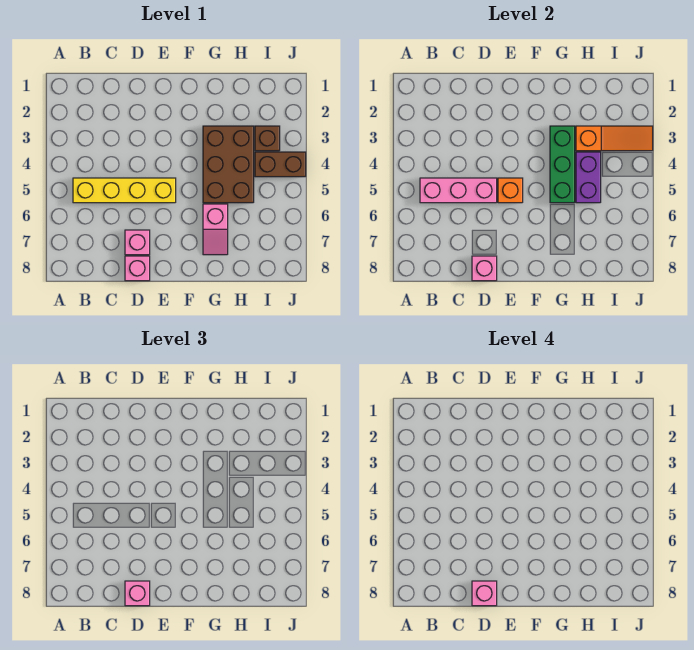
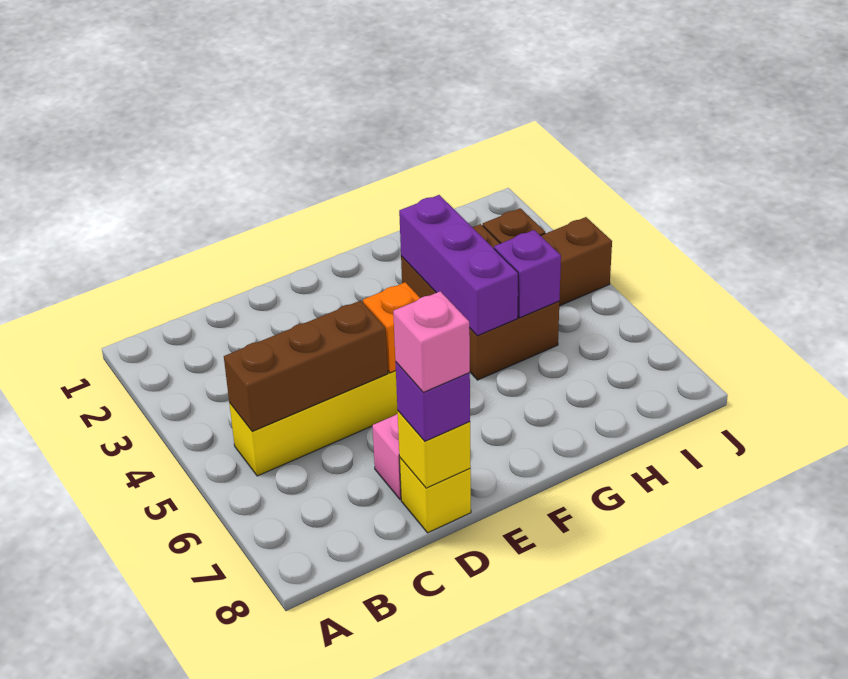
pink brick B5:D5 level 2 -> brown brick B5:D5 level 2
pink brick D8 level 1 -> yellow brick D8 level 1
pink brick D8 level 2 -> yellow brick D8 level 2
pink brick D8 level 3 -> purple brick D8 level 3
green brick G3:G5 level 2 -> purple brick G3:G5 level 2
pink slope G6:G7 level 1 top 6 -> none
orange slope H3:J3 level 2 top H -> none
purple brick H4:H5 level 2 -> purple brick H5 level 2

